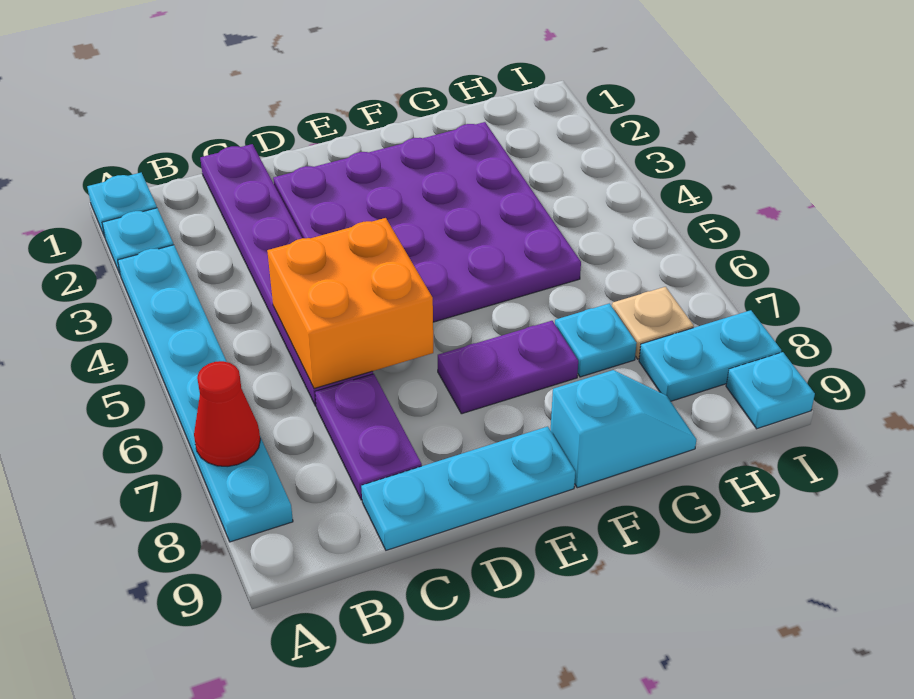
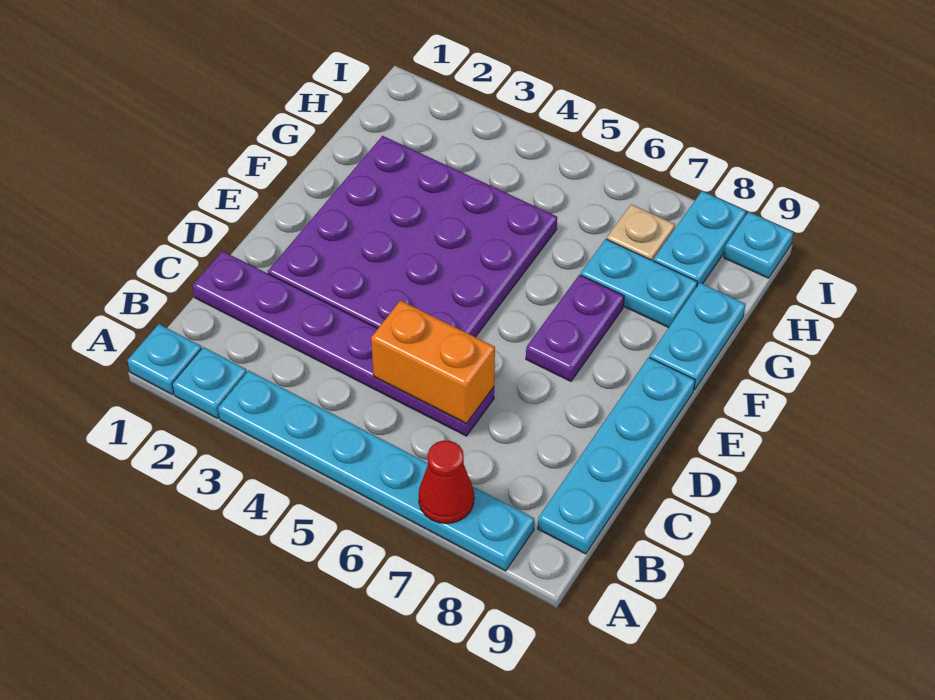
orange brick C5:D6 level 2 -> orange brick C5:C6 level 2
purple plate C7:C8 level 1 -> none
cyan plate C9:E9 level 1 -> cyan plate B9:E9 level 1
cyan slope F9:G9 level 1 top F -> cyan plate F9:G9 level 1
cyan plate G7 level 1 -> cyan plate G7:G8 level 1

